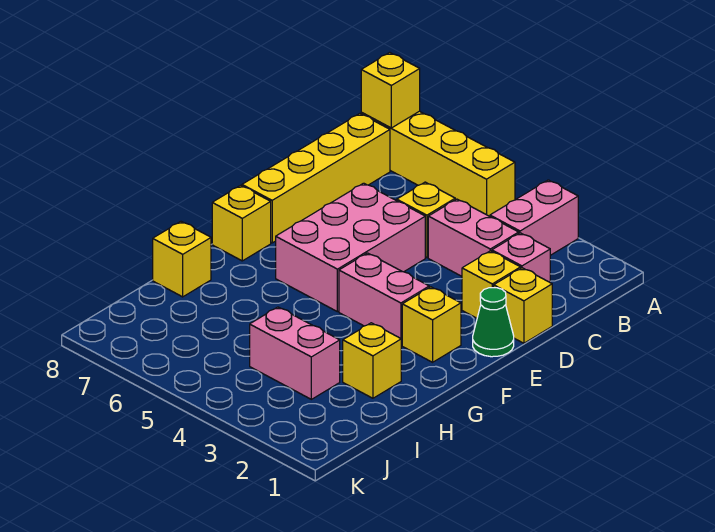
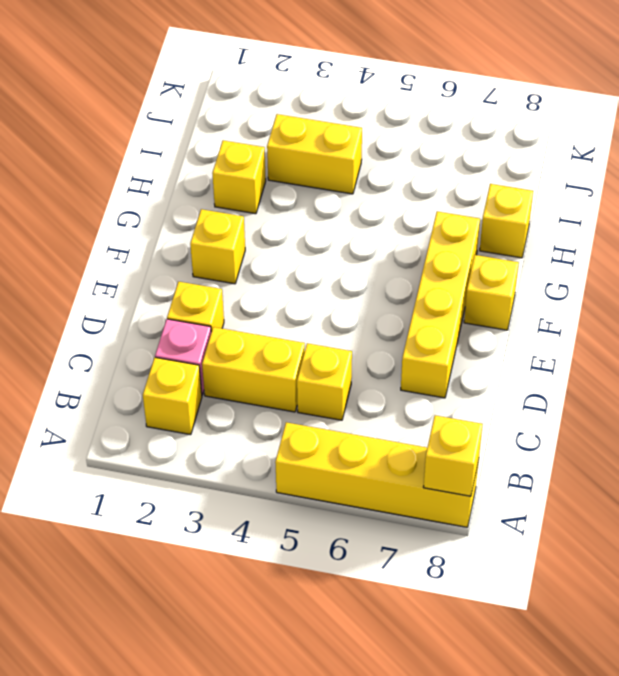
pink brick A3:B3 level 1 -> none
yellow brick B8:E8 level 1 -> yellow brick D7:G7 level 1
pink brick C3:C4 level 1 -> yellow brick C3:C4 level 1
yellow brick D1 level 1 -> yellow brick B2 level 1
pink brick D5:F6 level 1 -> none
green cone E1 level 1 -> none
pink brick F3:F4 level 1 -> none
pink brick I3:I4 level 1 -> yellow brick I3:I4 level 1

